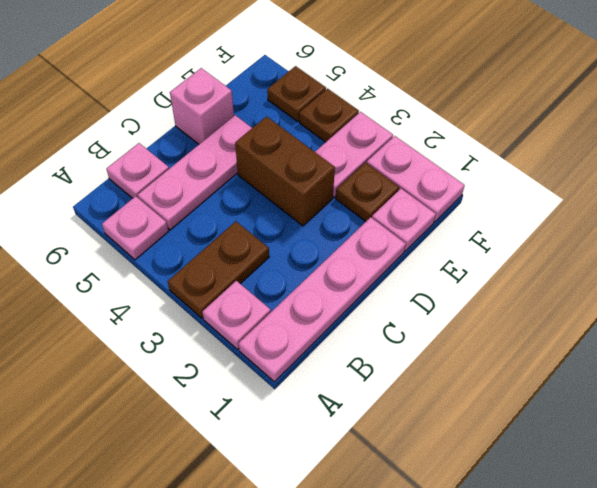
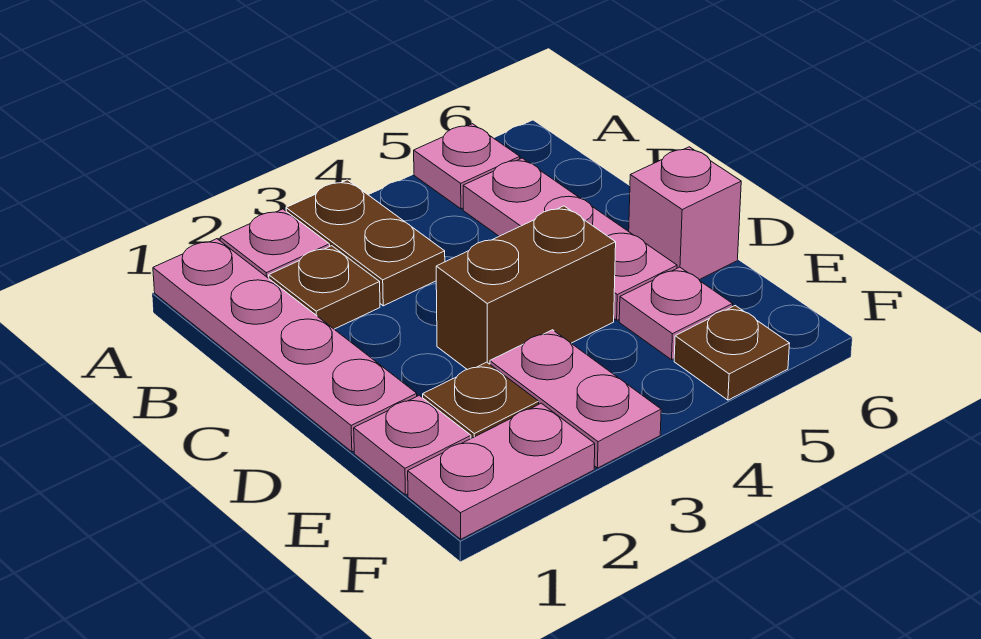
pink plate B6 level 1 -> pink plate E5 level 1
brown plate F4 level 1 -> brown plate B2 level 1

